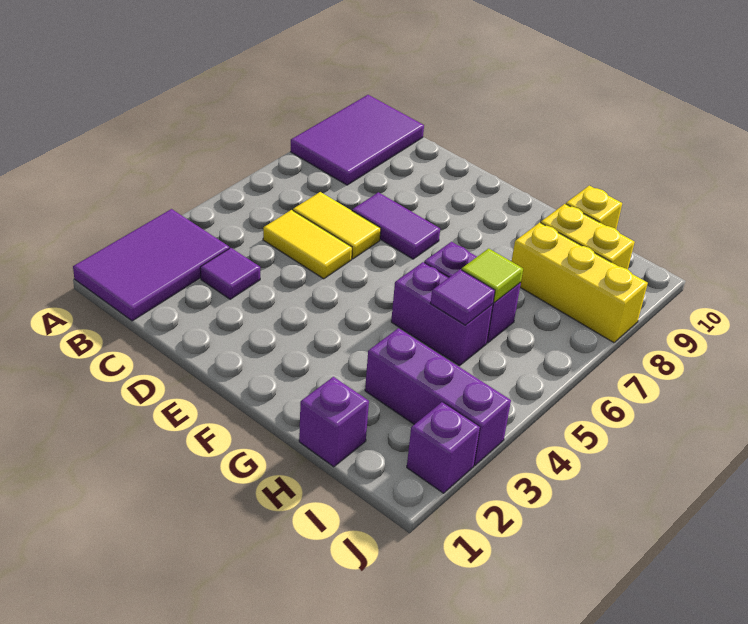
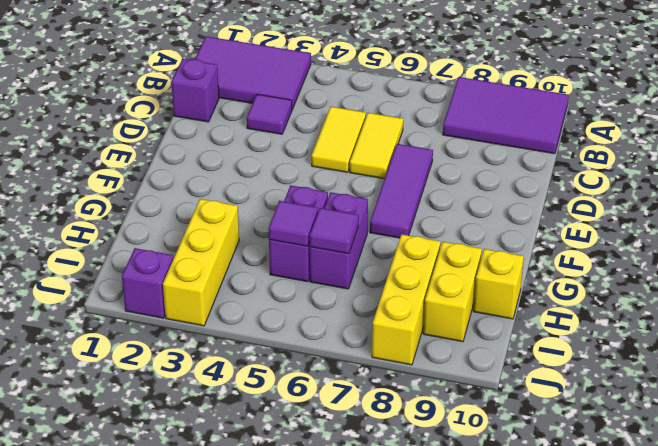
purple tile D7:E7 level 1 -> purple tile D7:F7 level 1
purple brick H1 level 1 -> purple brick C1 level 1
purple brick H3:J3 level 1 -> yellow brick H3:J3 level 1
lime tile H6 level 2 -> purple tile H6 level 2

